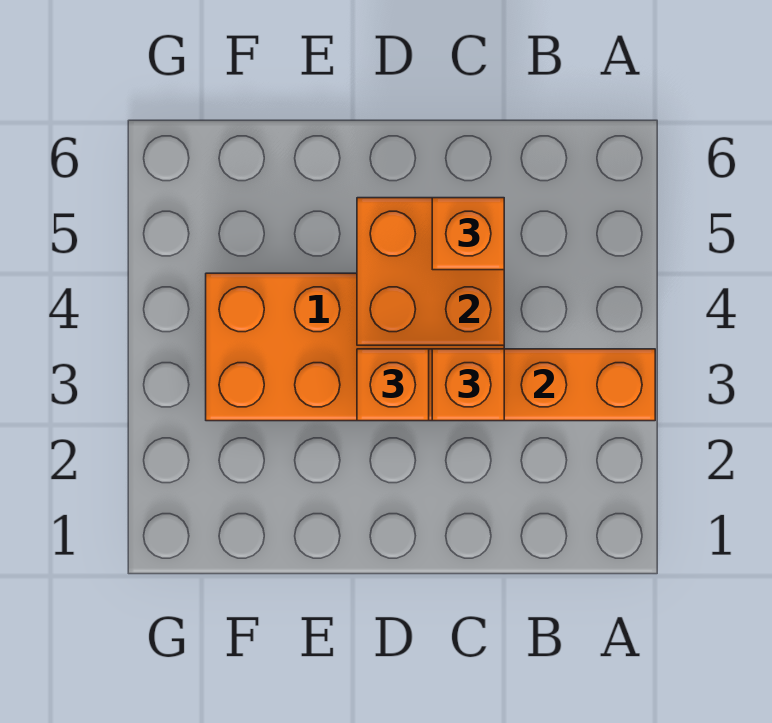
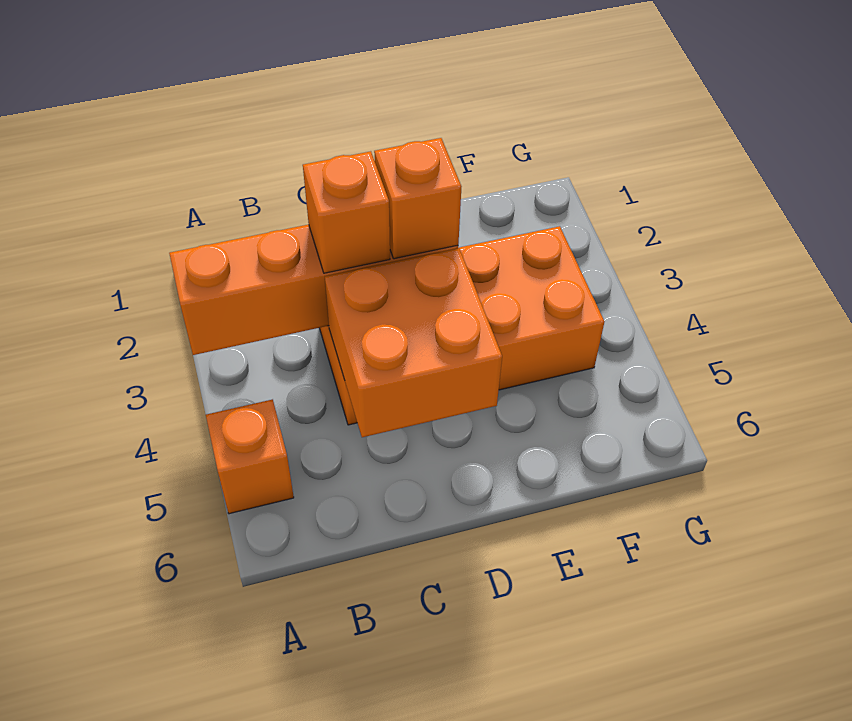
orange brick C5 level 3 -> orange brick A5 level 1

